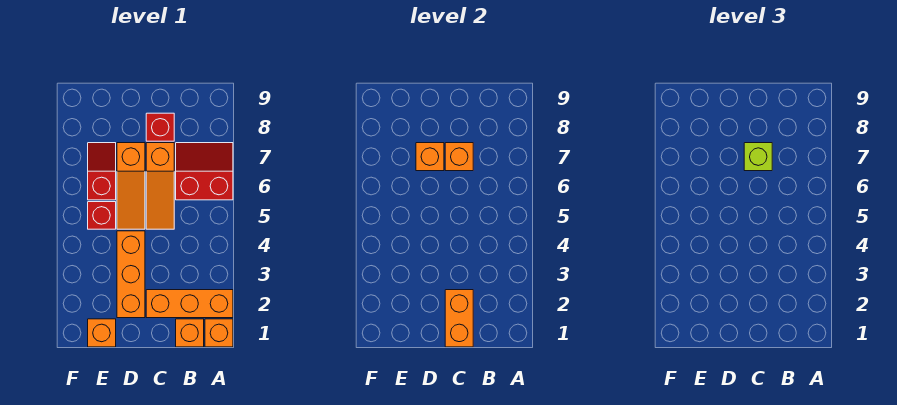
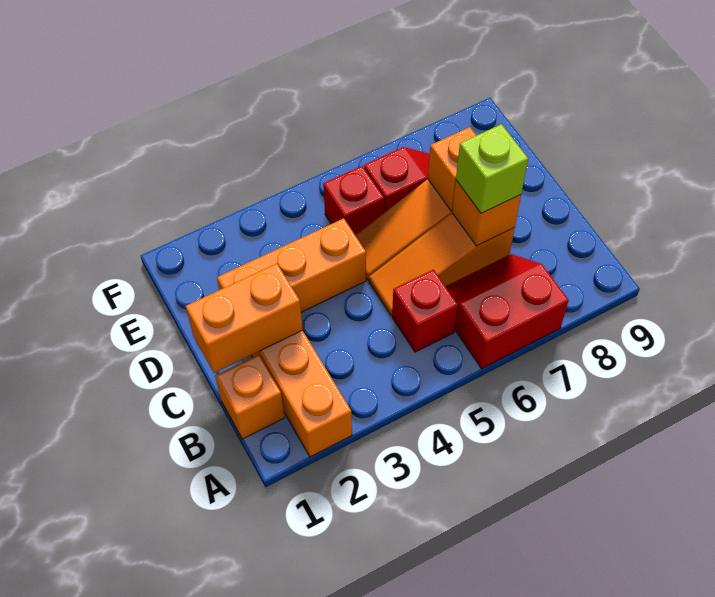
orange brick A1 level 1 -> none
red slope A6:B7 level 1 top 6 -> red slope A6:B7 level 1 top A
red brick C8 level 1 -> red brick B5 level 1
orange brick E1 level 1 -> none

